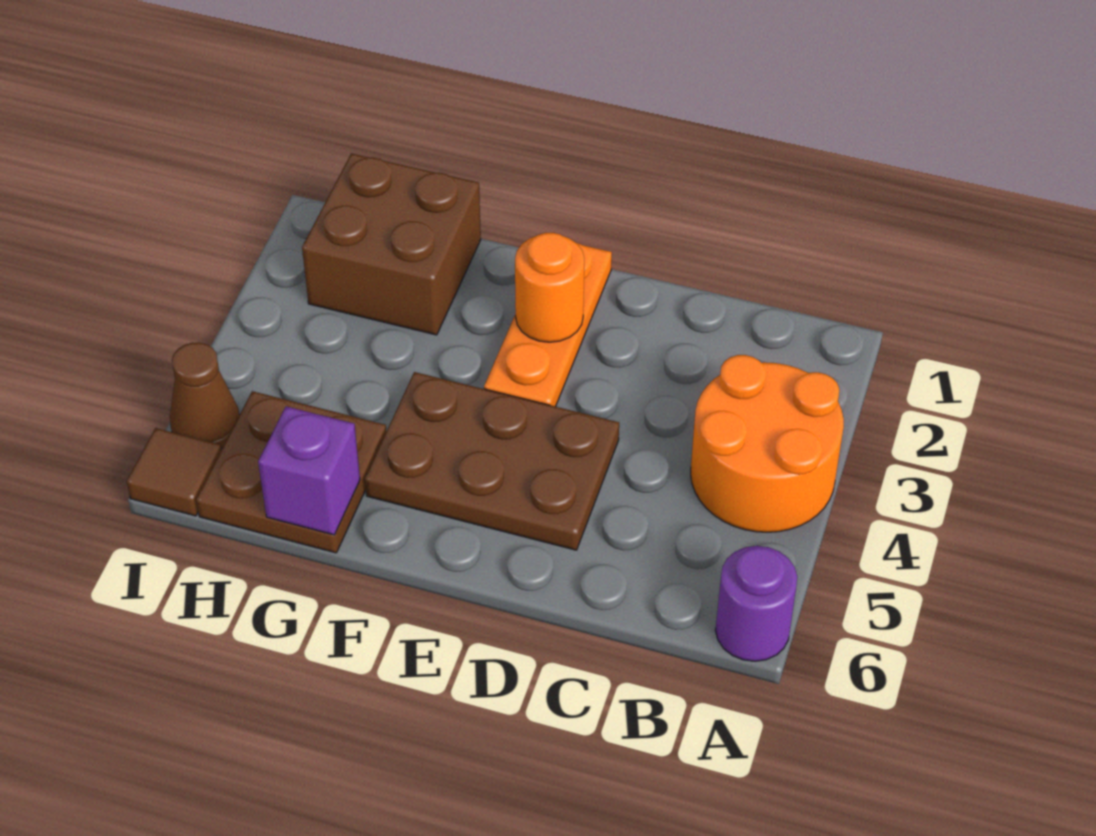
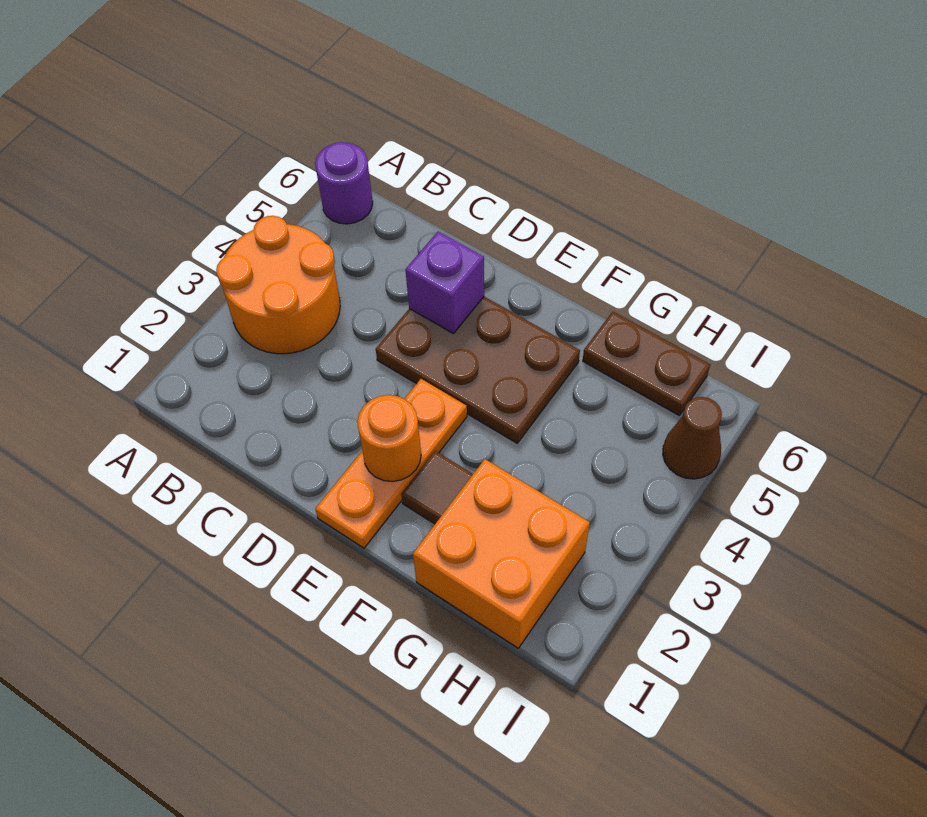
brown brick G1:H2 level 1 -> orange brick G1:H2 level 1
brown plate G5:H6 level 1 -> brown plate G6:H6 level 1
purple brick G6 level 2 -> purple brick D5 level 2
brown tile I6 level 1 -> brown tile F2 level 1

